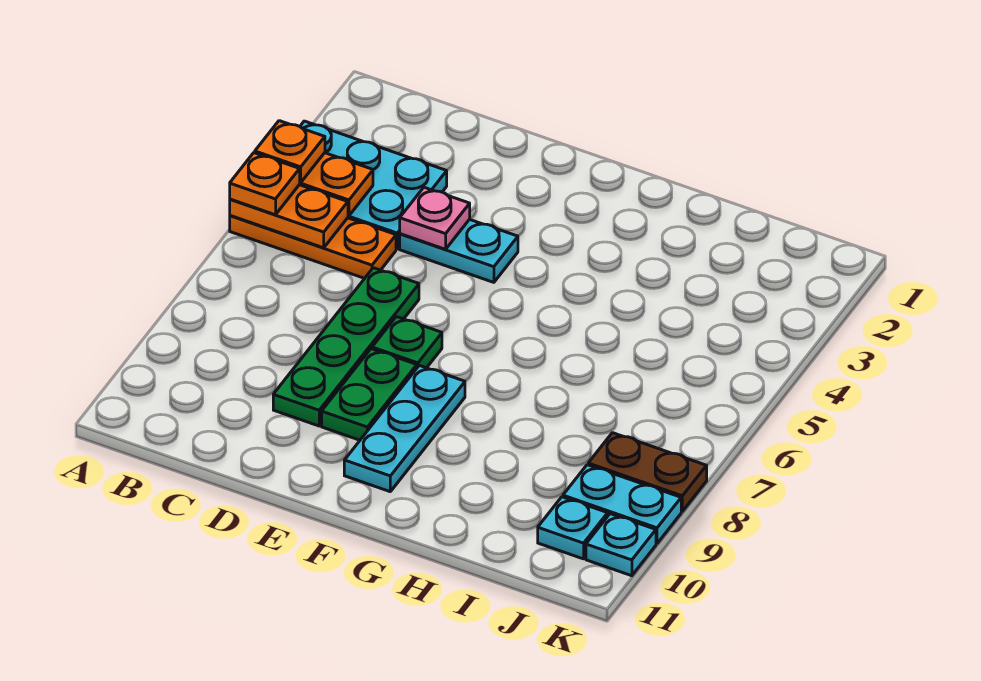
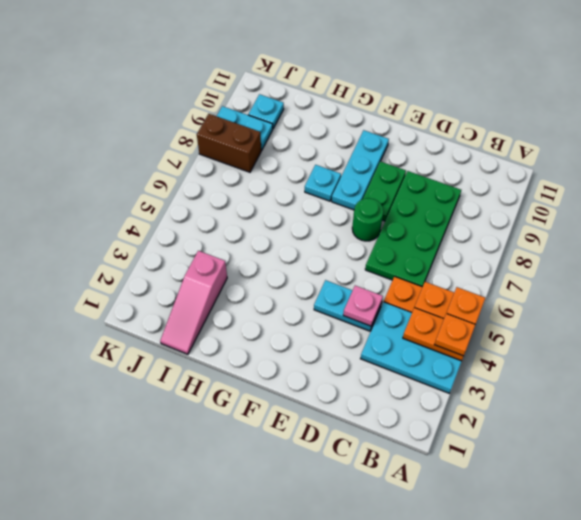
green plate D6:D9 level 1 -> green plate C6:D9 level 1
green plate E7 level 1 -> green round brick E7 level 1
none -> pink slope I1:I3 level 1 top 3
brown plate J8:K8 level 1 -> brown brick J8:K8 level 1
cyan plate K10 level 1 -> cyan plate G8 level 1

